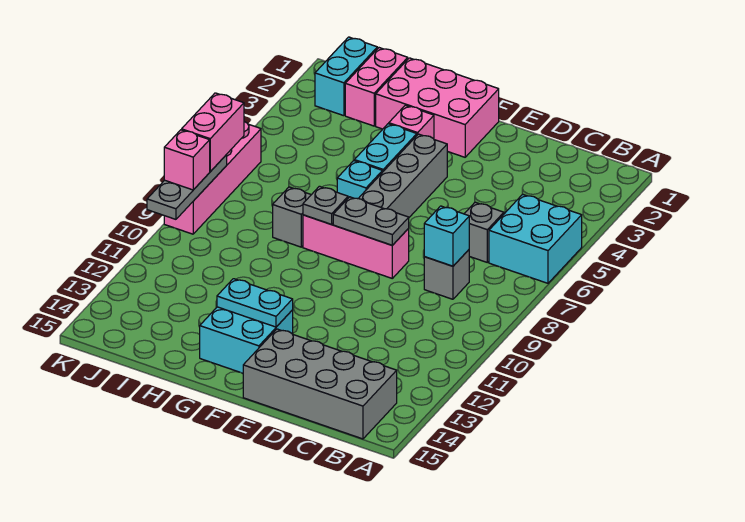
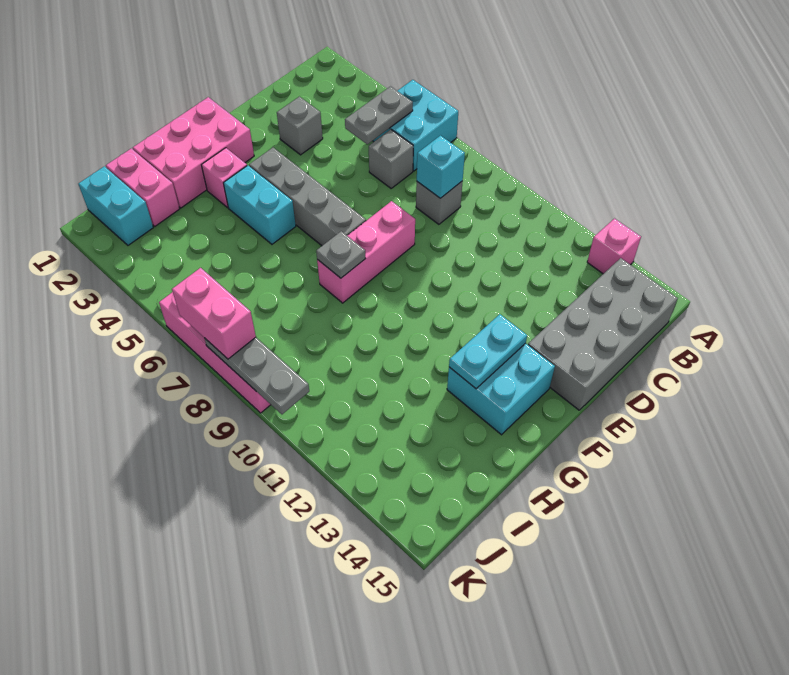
grey plate E8:F8 level 2 -> grey plate B5:C5 level 2
cyan brick G6 level 1 -> none
grey brick H8 level 1 -> grey brick D3 level 1
pink brick K9 level 3 -> pink brick A13 level 1

